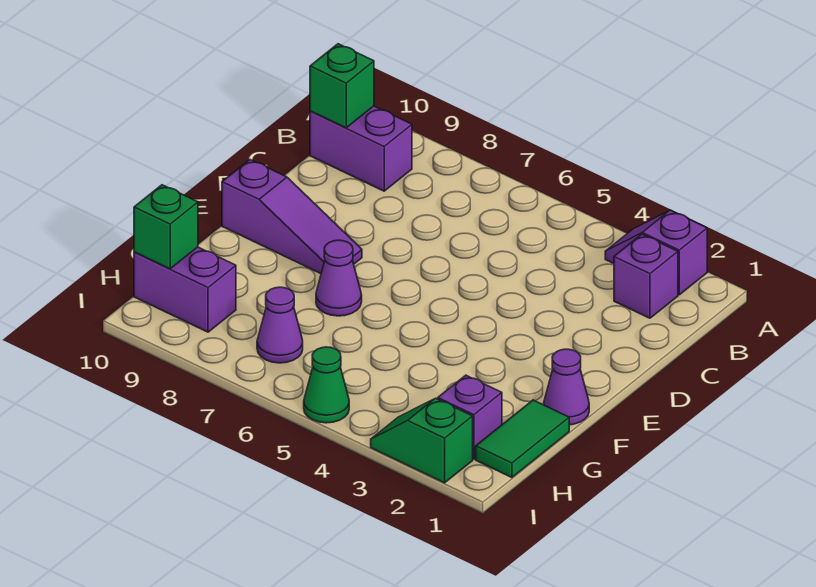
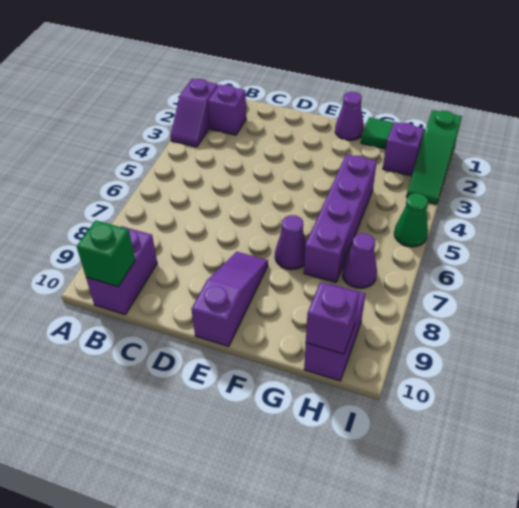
none -> purple brick G4:G7 level 1
green brick H10 level 2 -> purple brick H10 level 2
green slope I2:I3 level 1 top 2 -> green slope I1:I3 level 1 top 1

